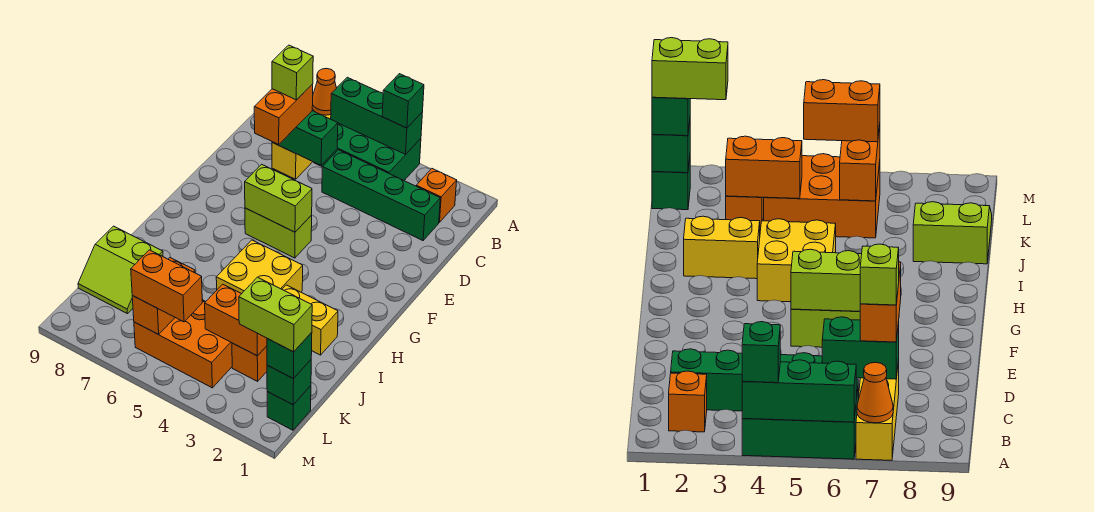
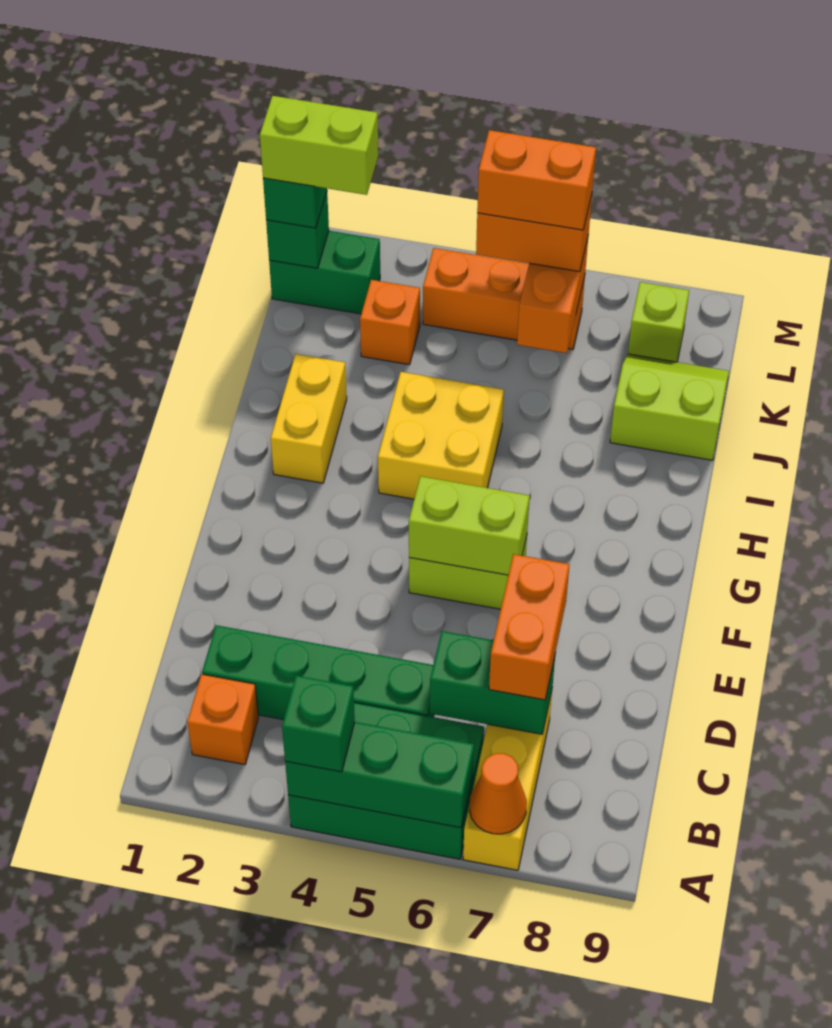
lime brick C7 level 4 -> lime brick L8 level 1
yellow brick I2:I3 level 1 -> yellow brick H2:I2 level 1
orange brick K3:K4 level 2 -> orange brick L5:L6 level 4
orange brick K4:L6 level 1 -> orange brick L4:L6 level 1
green brick L1 level 1 -> green brick L1:L2 level 1

